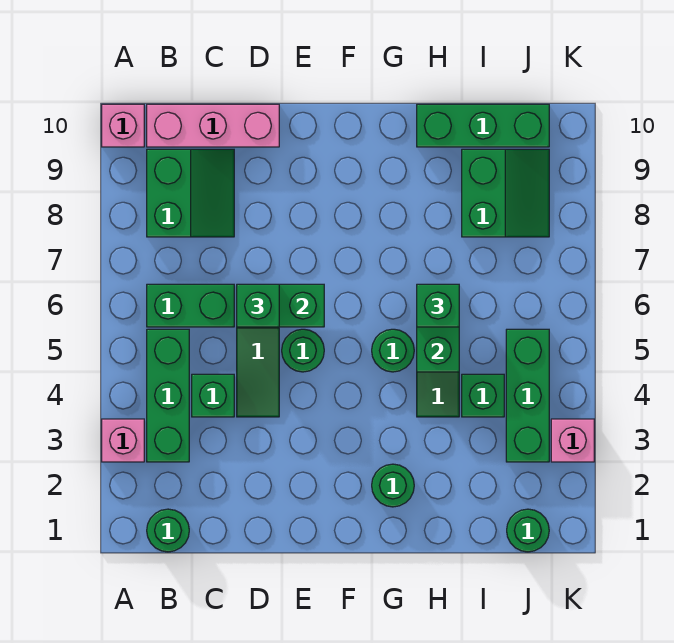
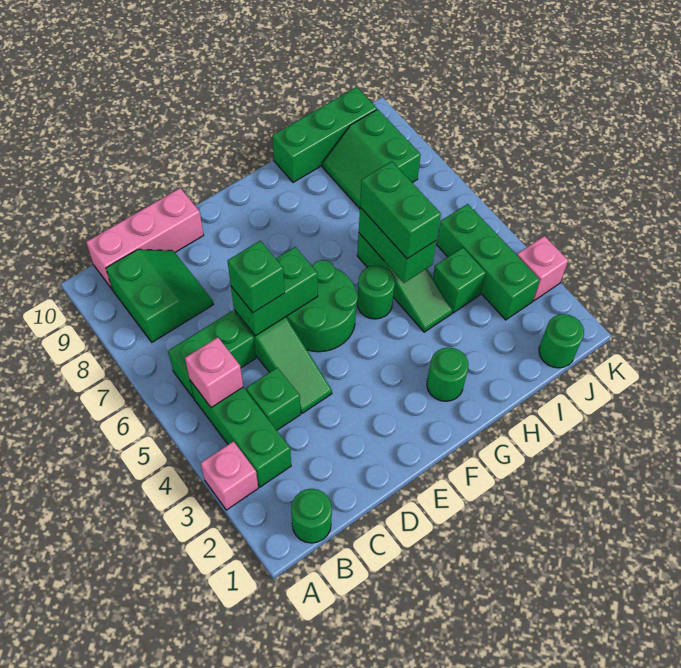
pink brick A10 level 1 -> pink brick B5 level 2
green round brick E5 level 1 -> green round brick E5:F6 level 1
green brick H6 level 3 -> green brick H5:H6 level 3
green slope I8:J9 level 1 top I -> green slope I8:J9 level 1 top J

